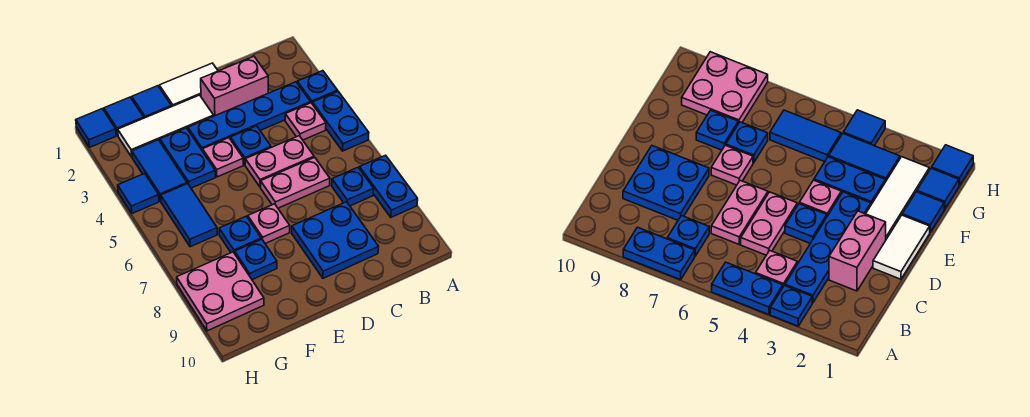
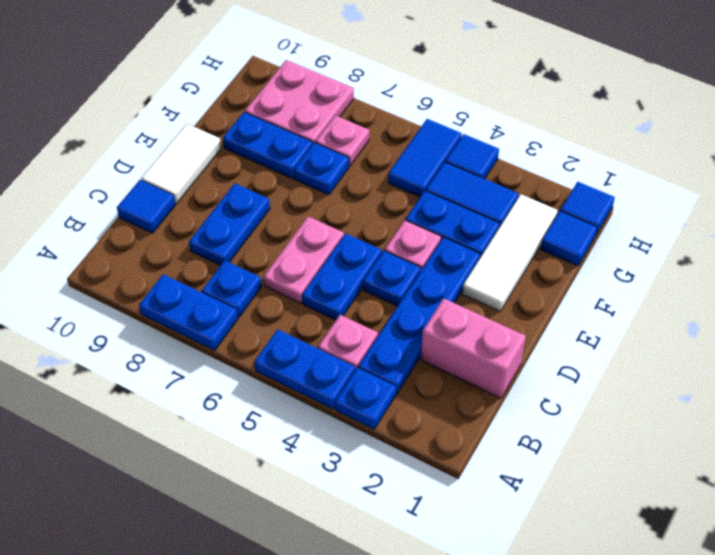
pink brick C2:D2 level 1 -> pink brick C1:C2 level 1
pink plate C5:D5 level 1 -> blue plate C5:D5 level 1
blue plate C8:D9 level 1 -> blue plate C8:D8 level 1
white tile D1:E1 level 1 -> white tile D10:E10 level 1
pink plate E7 level 1 -> pink plate G7 level 1
blue tile F1 level 1 -> blue tile C10 level 1
blue plate F8 level 1 -> blue plate F8:F9 level 1
blue tile G5:G6 level 1 -> blue tile G5:H5 level 1

